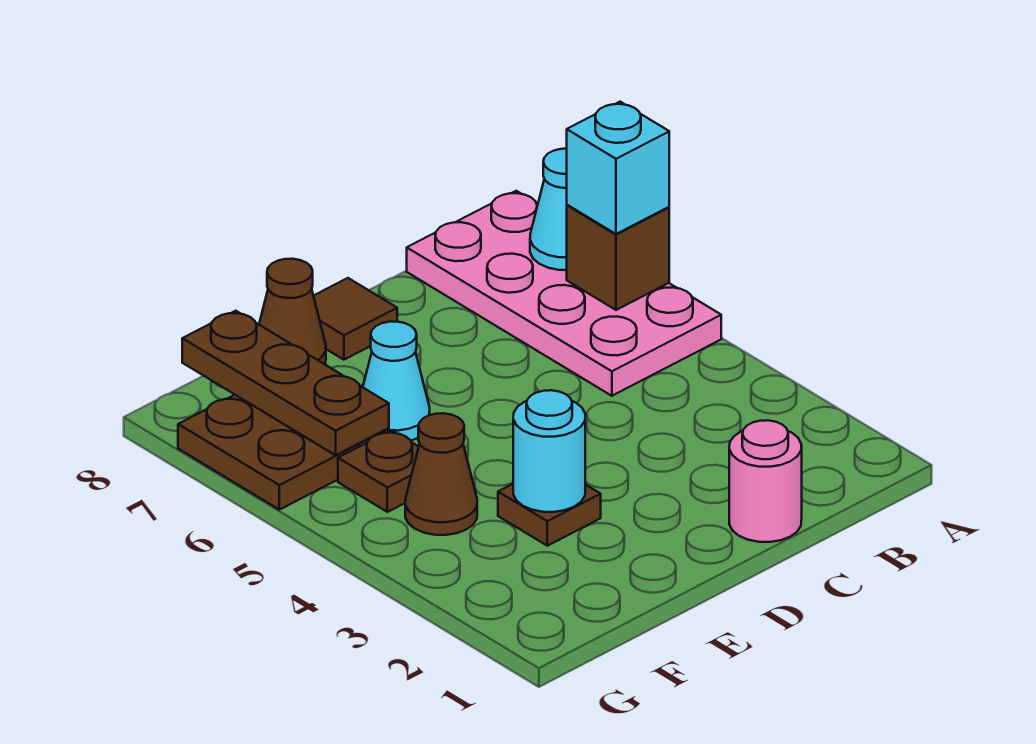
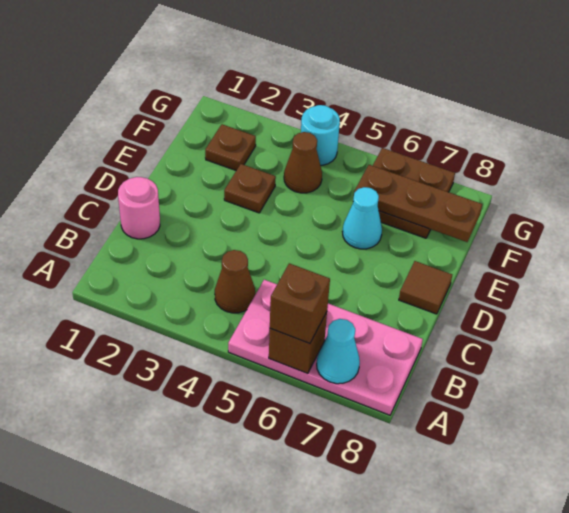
cyan brick A6 level 3 -> brown brick A6 level 3
cyan round brick E3 level 2 -> cyan round brick G4 level 1
brown cone E8 level 1 -> brown cone B4 level 1
brown plate F5 level 1 -> brown plate F2 level 1

